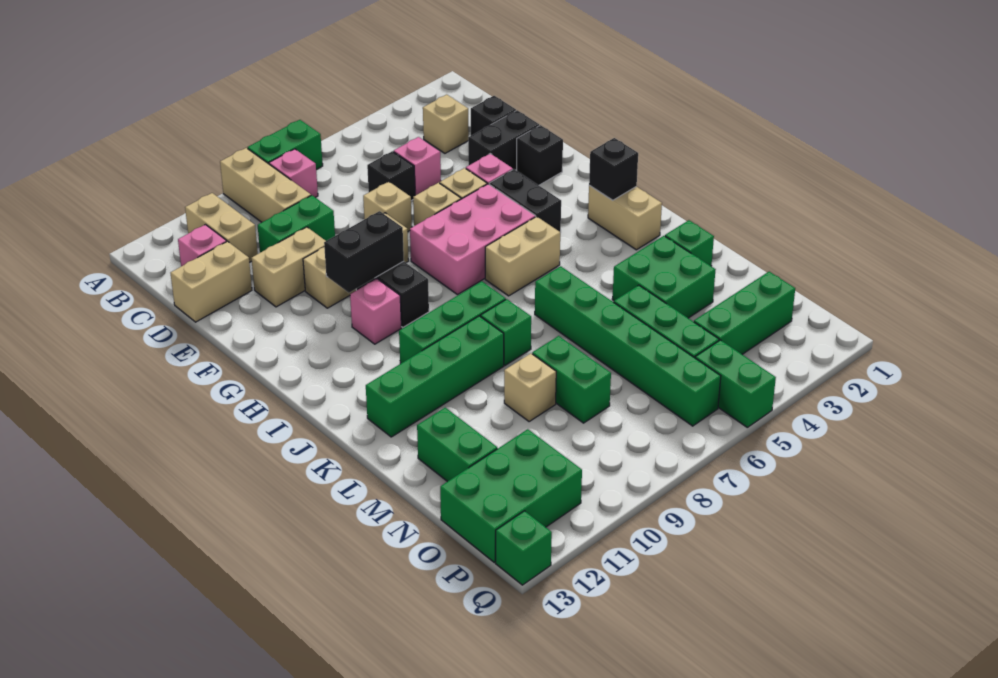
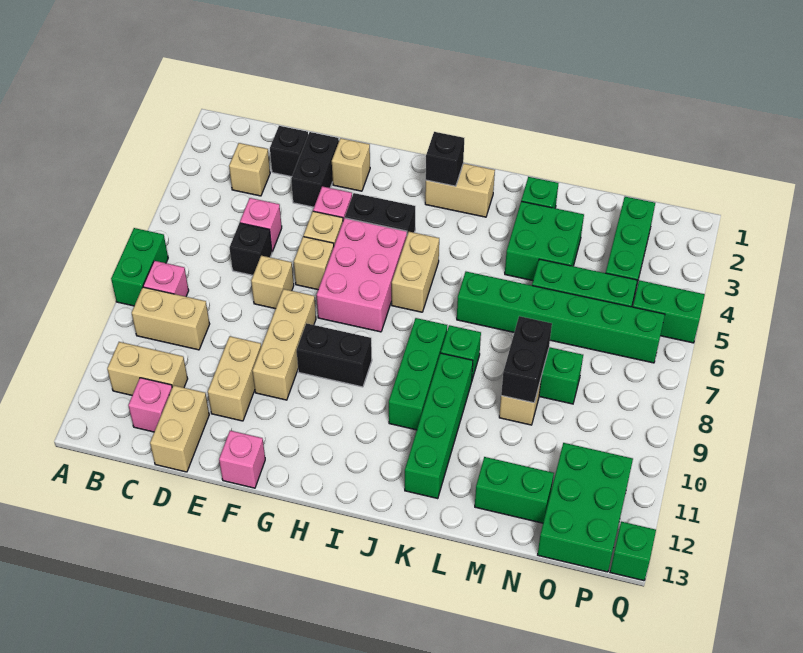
tan brick A9:C9 level 1 -> tan brick B9:C9 level 1
green brick D9:D10 level 1 -> none
black brick F2 level 1 -> tan brick F2 level 1
black brick G9:G10 level 2 -> black brick M8:M9 level 2
pink brick H10 level 1 -> pink brick F13 level 1

